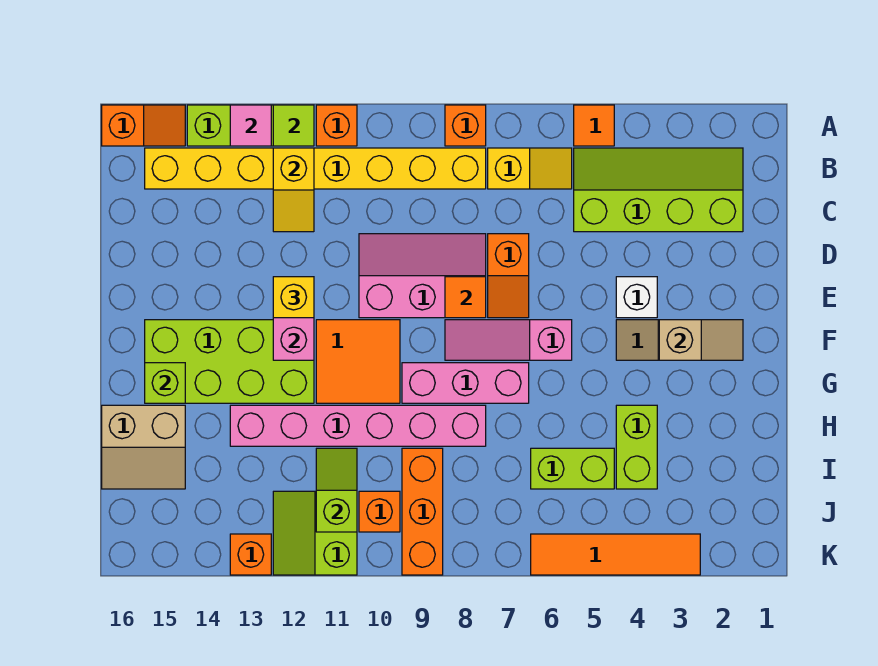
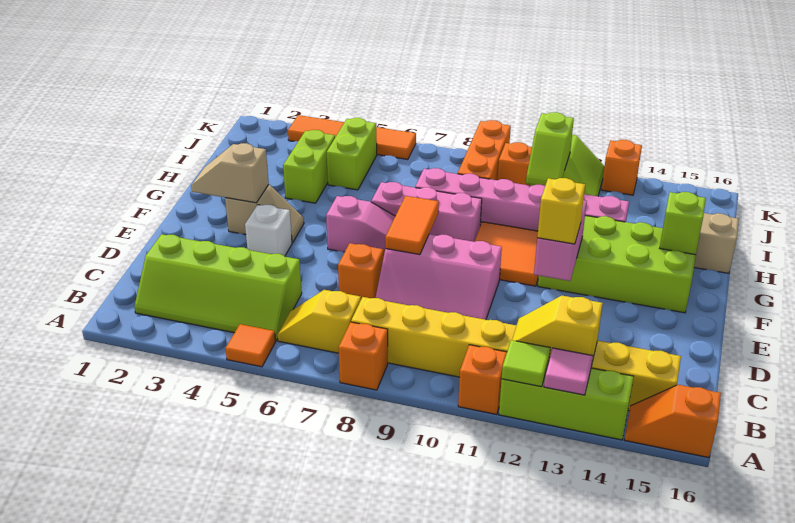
yellow slope B12:C12 level 2 top B -> yellow slope B12:B13 level 2 top 13
orange tile E8 level 2 -> orange tile E8:F8 level 2
lime brick I5:I6 level 1 -> lime brick I5:J5 level 1

